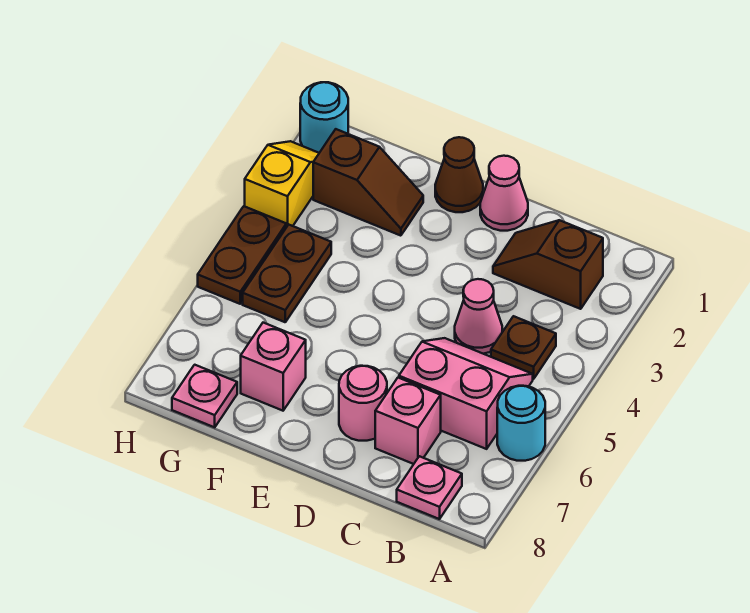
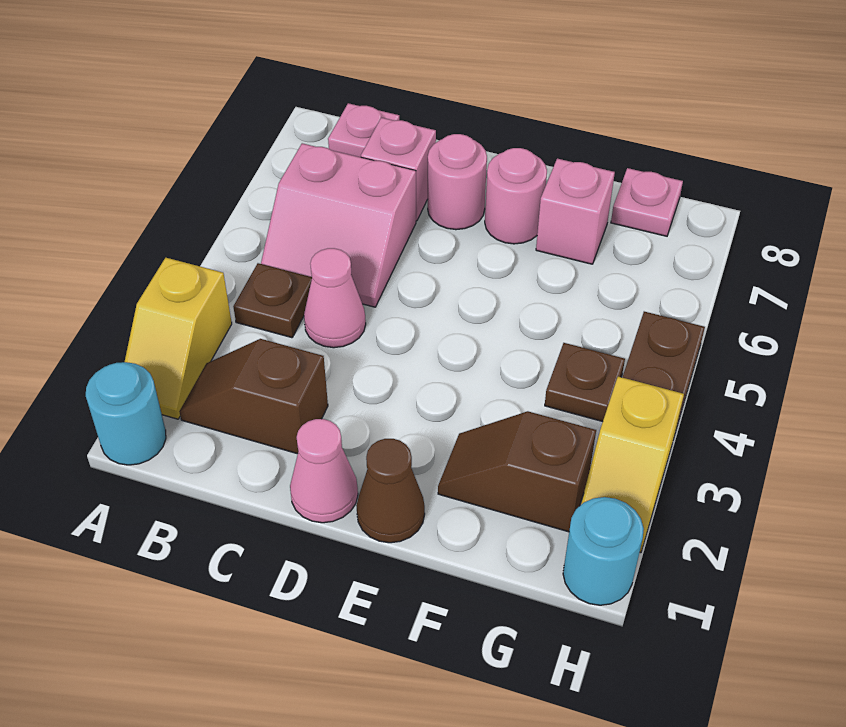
none -> yellow slope A2:A3 level 1 top 3
cyan round brick A6 level 1 -> cyan round brick A1 level 1
brown slope B2:C2 level 1 top B -> brown slope B2:C2 level 1 top C
none -> pink round brick E7 level 1
brown plate G4:G5 level 1 -> brown plate G4 level 1

